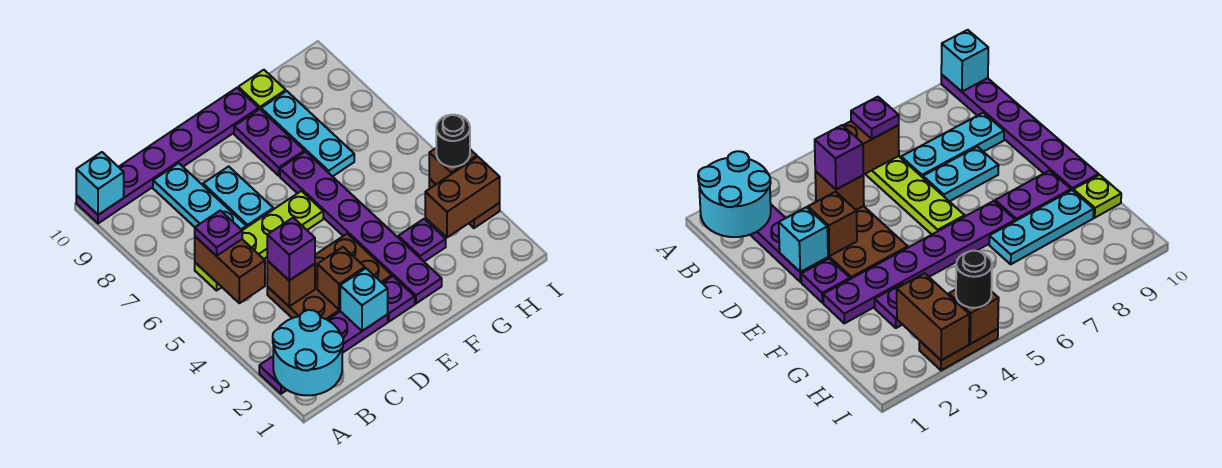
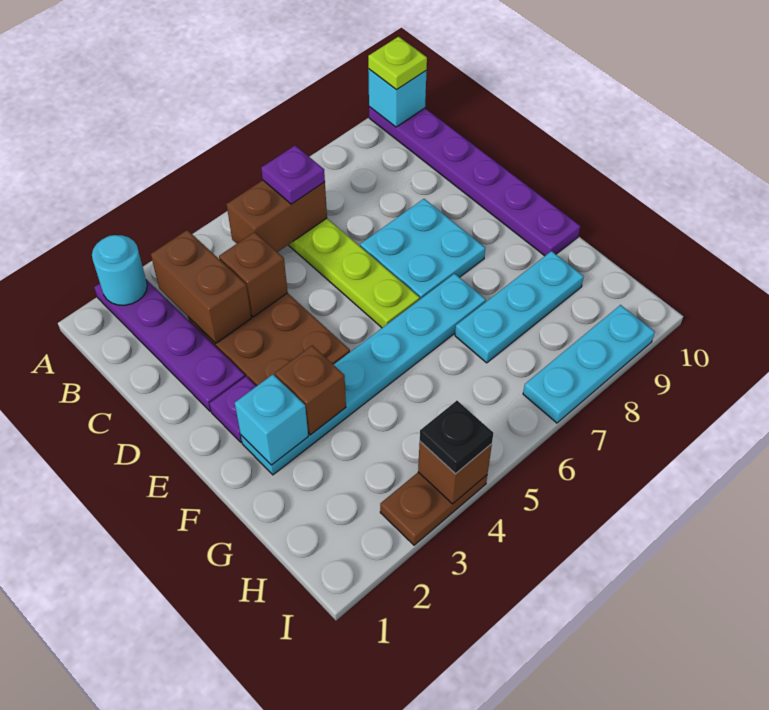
cyan round brick A1:B2 level 2 -> cyan round brick A2 level 2
purple brick C4 level 3 -> none
cyan plate C7:C9 level 1 -> cyan plate I7:I9 level 1
cyan brick D2 level 2 -> cyan brick F2 level 2
brown brick D3 level 2 -> brown brick F3 level 2
cyan plate D7:D8 level 1 -> cyan plate D7:E8 level 1
purple plate F2:F7 level 1 -> cyan plate F2:F7 level 1
purple plate F8:F9 level 1 -> none
purple plate G3 level 1 -> none
lime plate G10 level 1 -> lime plate A10 level 3
brown brick H3:I3 level 2 -> brown brick B3:C3 level 2
black round brick I4 level 3 -> black plate I4 level 3

